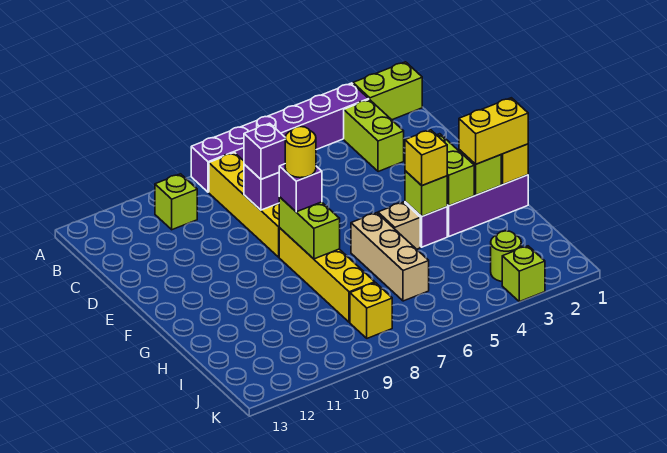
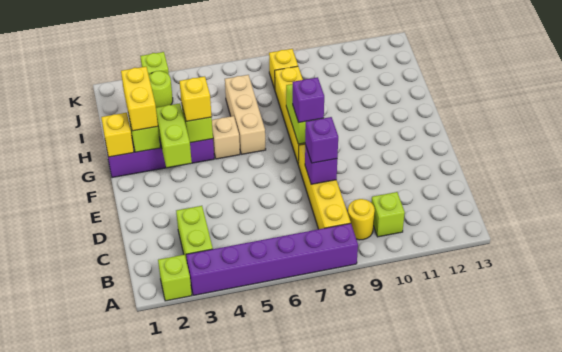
lime brick A1:A2 level 1 -> lime brick A2 level 1
yellow round brick F8 level 4 -> yellow round brick B9 level 1
yellow brick G1:G2 level 3 -> yellow brick G2:H2 level 3

